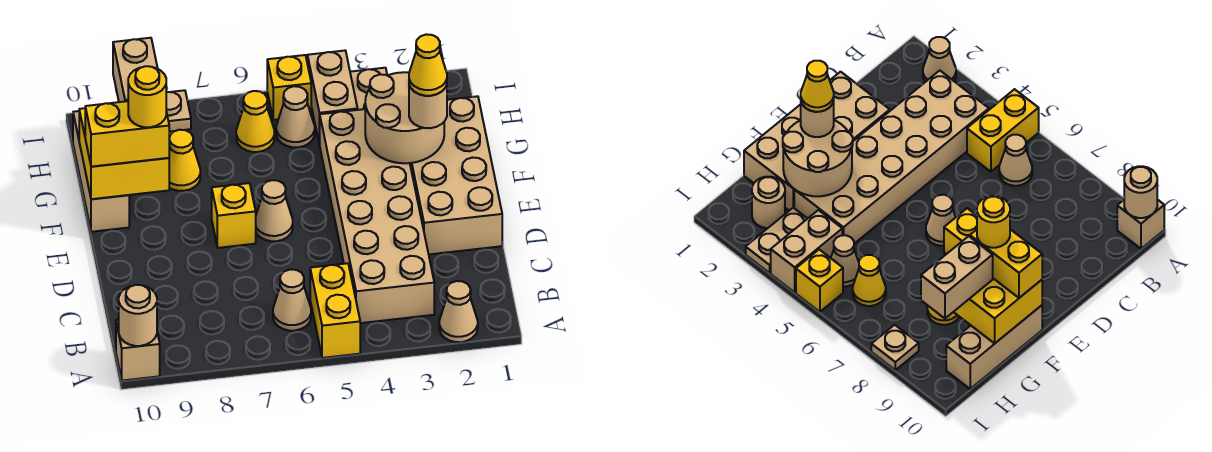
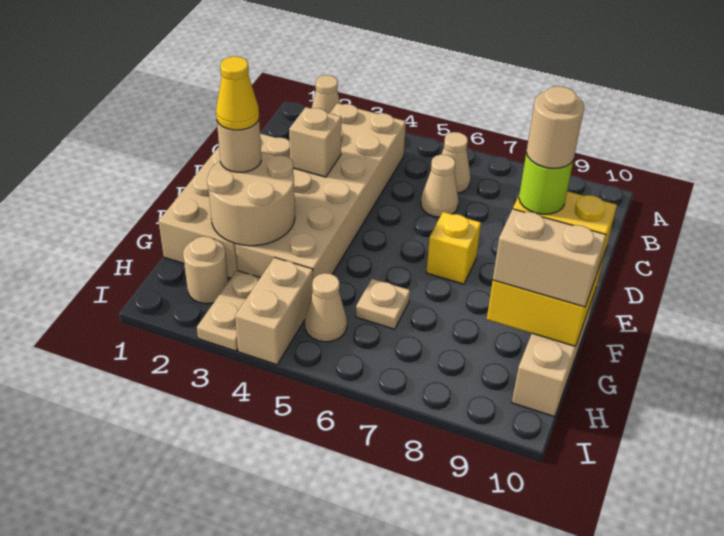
yellow brick A5:B5 level 1 -> none
tan brick A10 level 1 -> tan brick D3 level 2
tan round brick A10 level 2 -> tan round brick F9 level 5
tan cone E6 level 1 -> tan cone C6 level 1
yellow round brick F9 level 4 -> lime round brick F9 level 4
yellow cone G8 level 1 -> none
tan brick G9:H9 level 3 -> tan brick G9:G10 level 3
yellow cone H6 level 1 -> none
yellow brick I5 level 1 -> none
tan plate I8 level 1 -> tan plate G6 level 1

